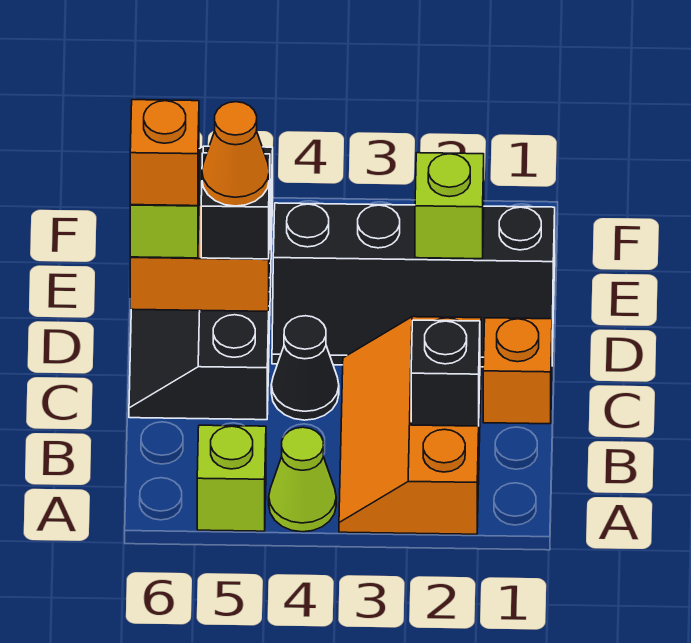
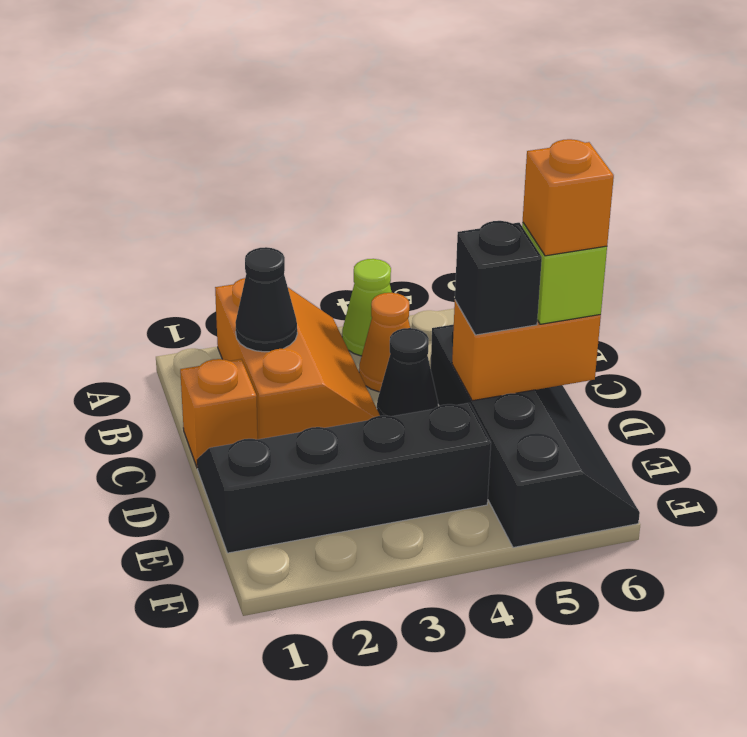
lime brick A5 level 1 -> none
black brick B2 level 2 -> black cone B2 level 2
orange cone D5 level 4 -> orange cone B4 level 1
lime brick E2 level 2 -> none

